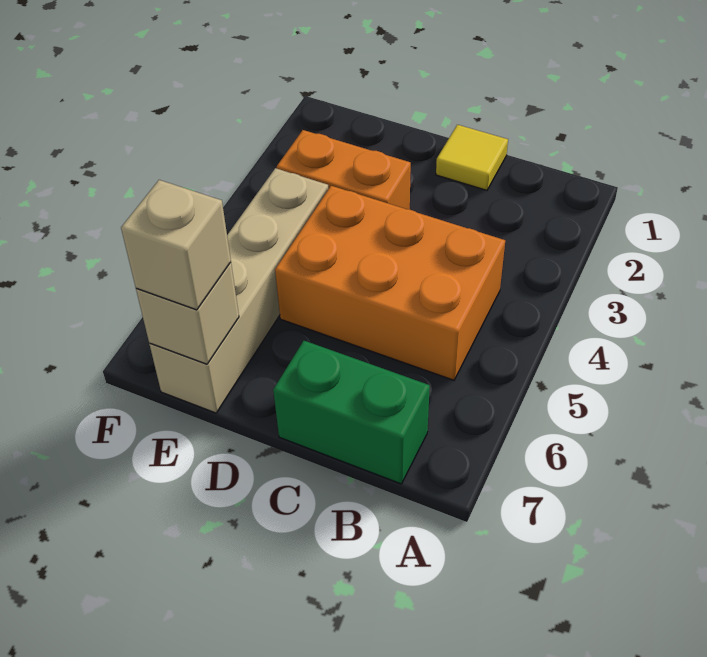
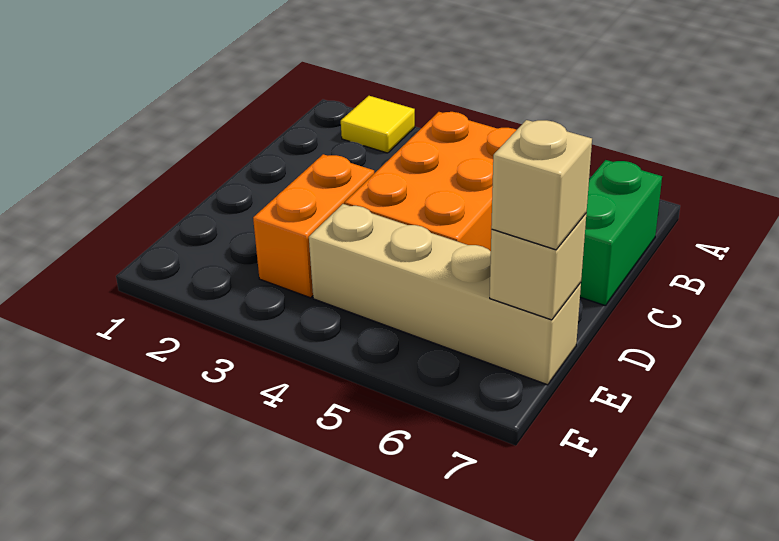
yellow tile C1 level 1 -> yellow tile A2 level 1

